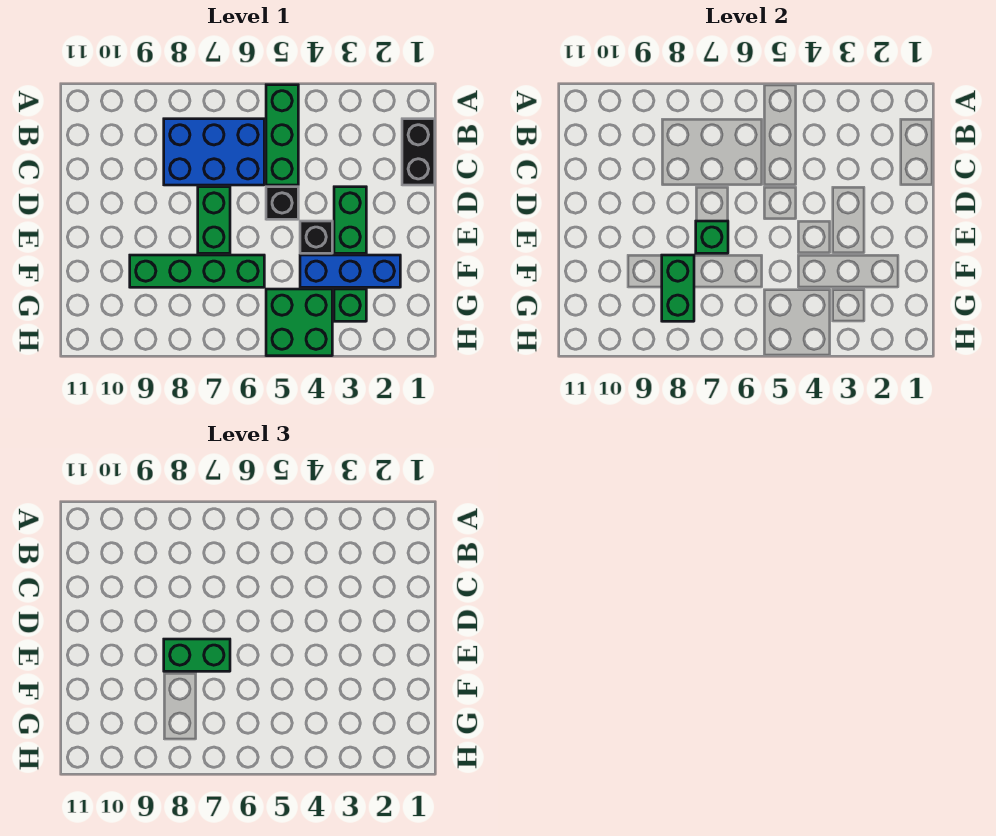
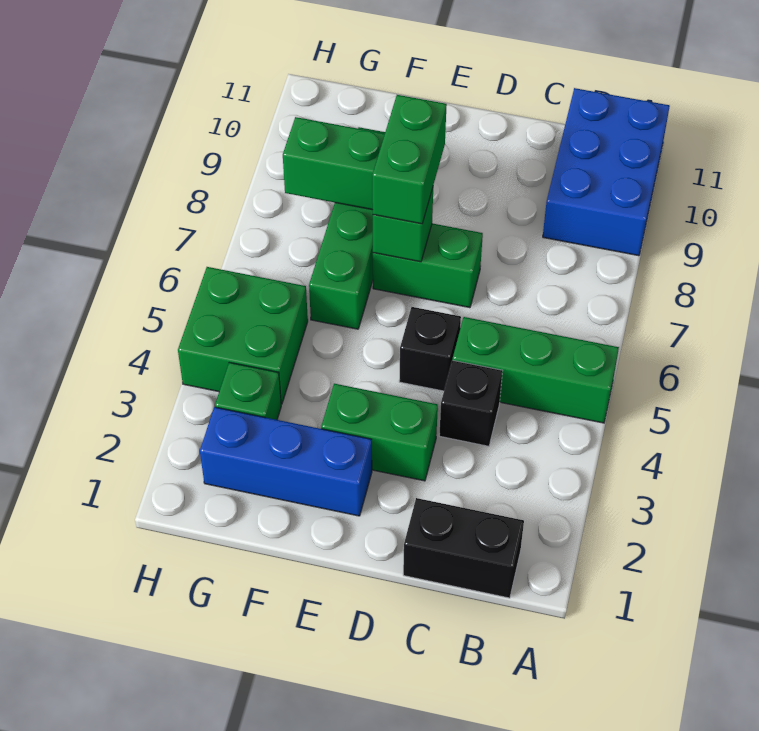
blue brick B6:C8 level 1 -> blue brick A9:B11 level 1
black brick E4 level 1 -> black brick C4 level 1
blue brick F2:F4 level 1 -> blue brick E2:G2 level 1

